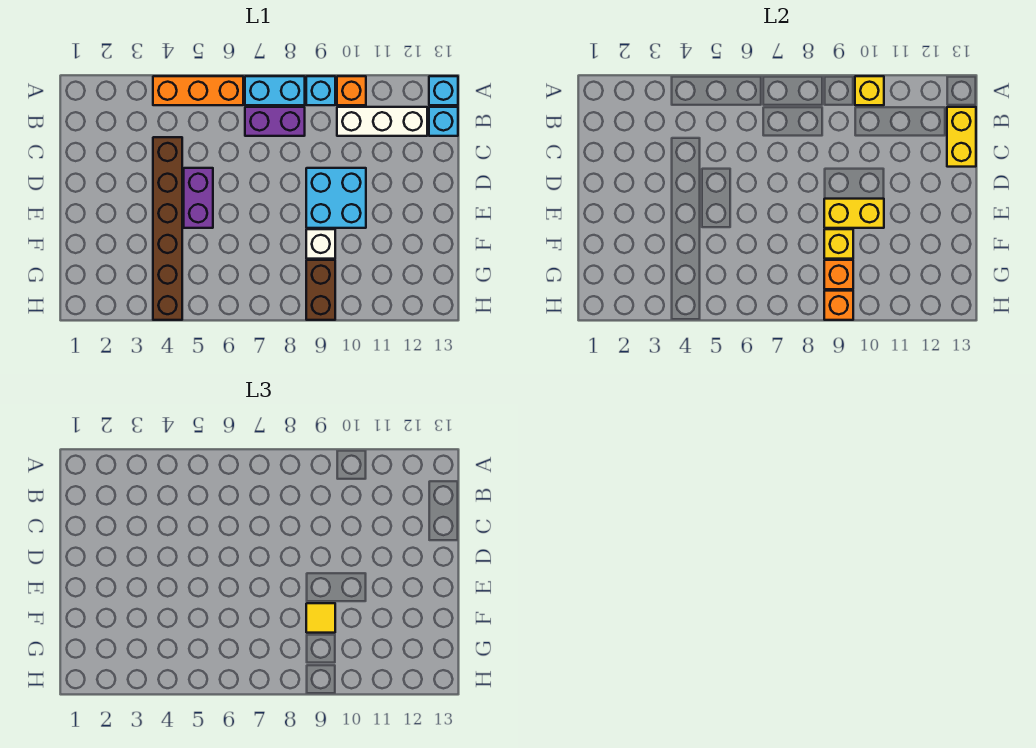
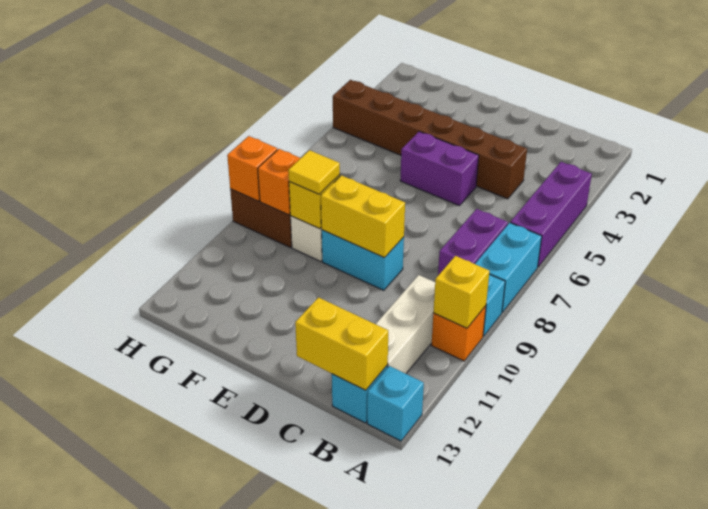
orange brick A4:A6 level 1 -> purple brick A4:A6 level 1
cyan brick D9:E10 level 1 -> cyan brick D9:E9 level 1
yellow brick E9:E10 level 2 -> yellow brick D9:E9 level 2

